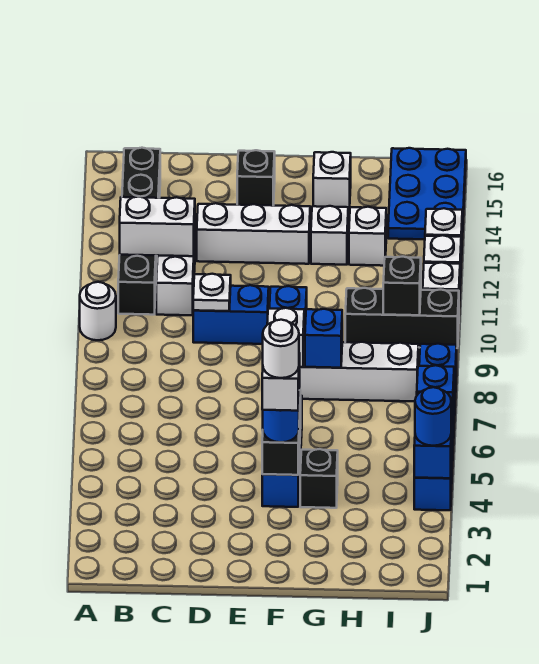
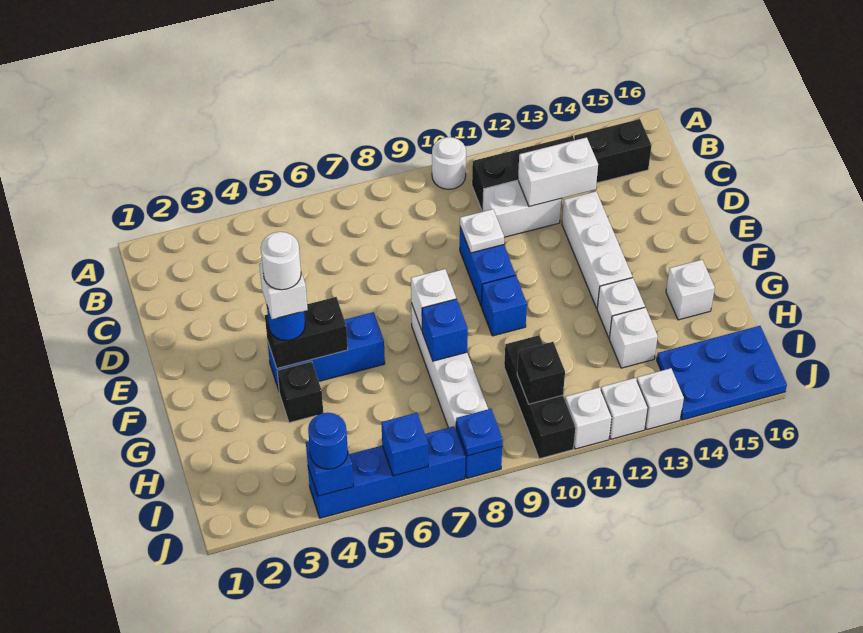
white brick B12:C12 level 2 -> white brick C12:C13 level 2
black brick E15 level 1 -> none
none -> blue plate J8 level 2

